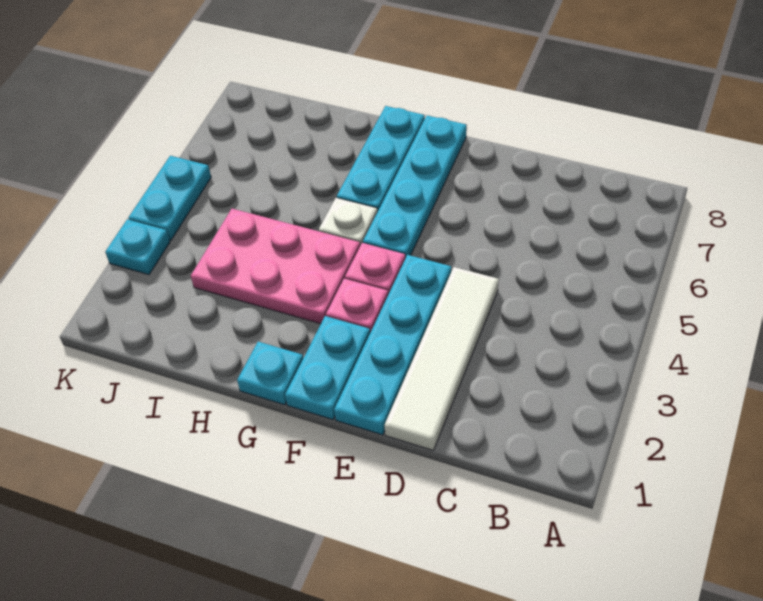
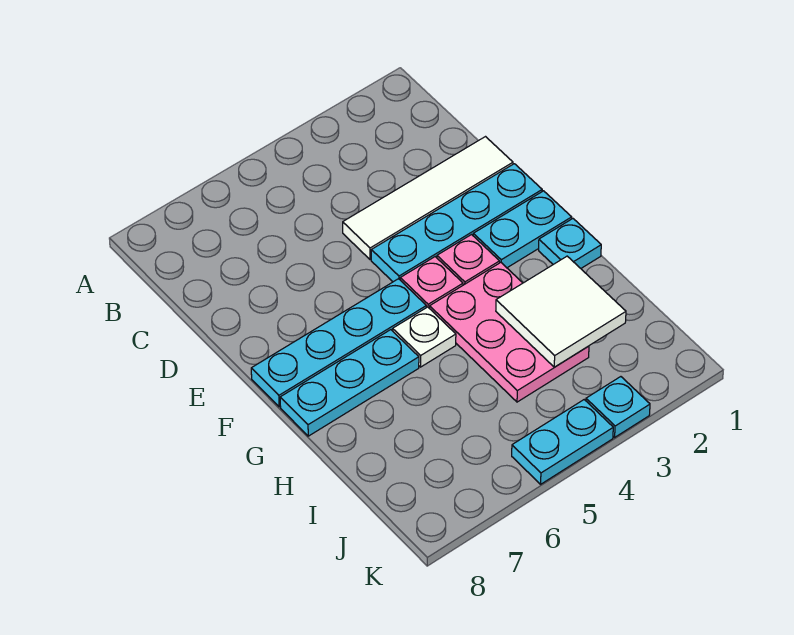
none -> white tile H2:I3 level 2

